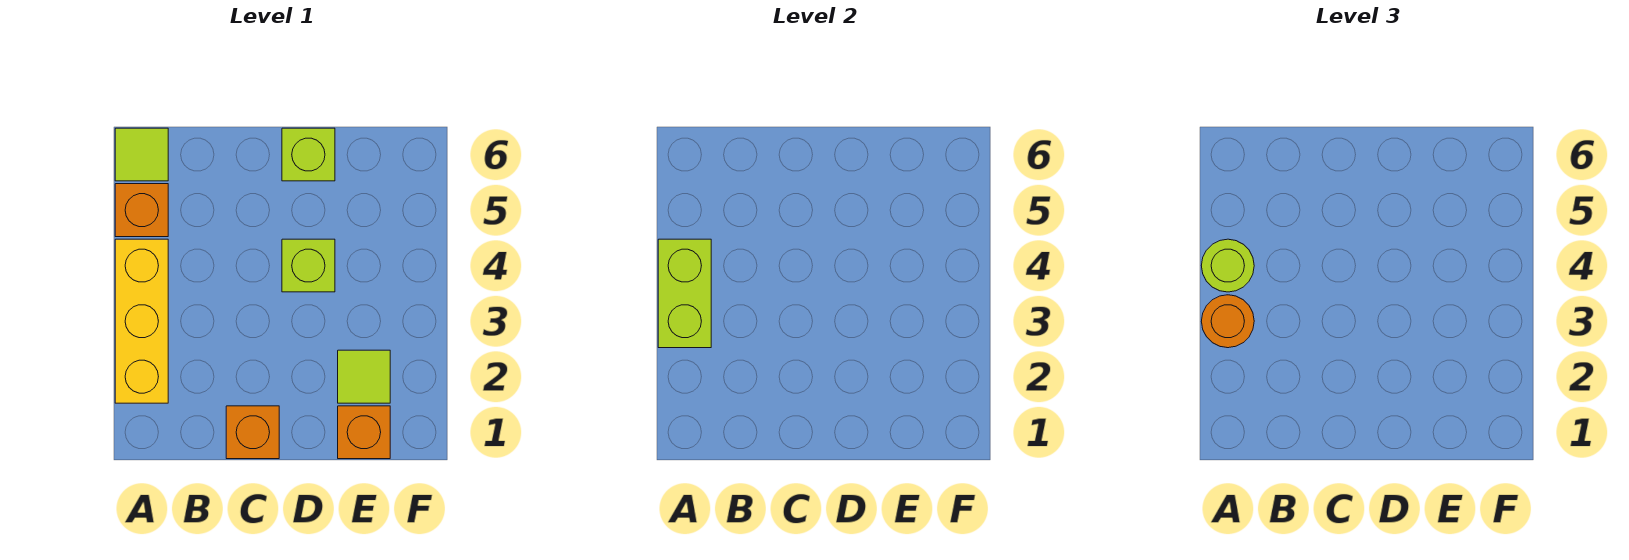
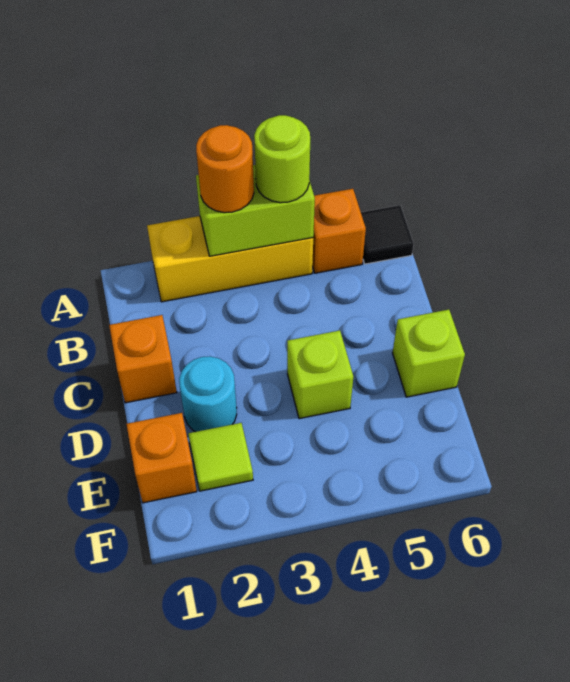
lime tile A6 level 1 -> black tile A6 level 1
none -> cyan round brick D2 level 1

